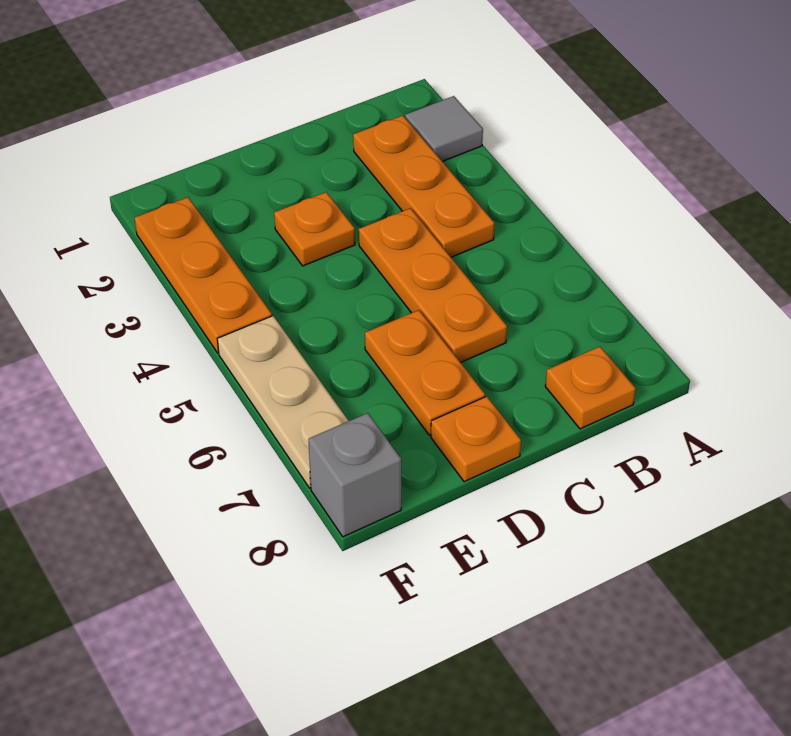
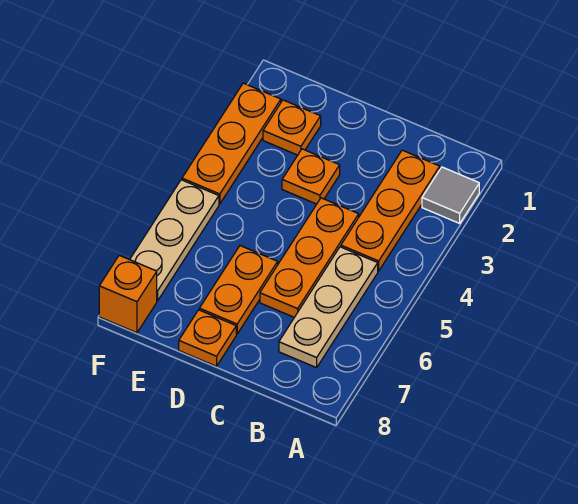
none -> tan plate B5:B7 level 1
orange plate B8 level 1 -> orange plate E2 level 1
grey brick F8 level 1 -> orange brick F8 level 1

